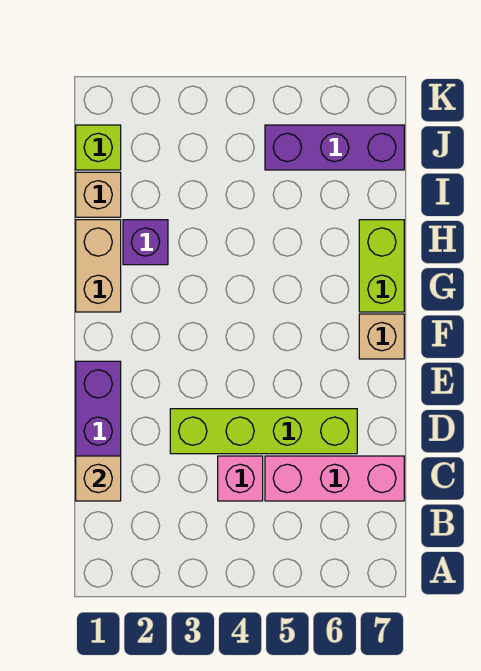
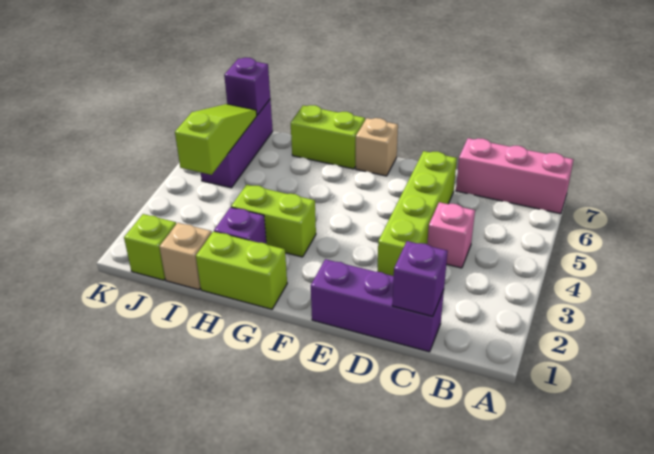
tan brick C1 level 2 -> purple brick C1 level 2
pink brick C5:C7 level 1 -> pink brick A7:C7 level 1
tan brick G1:H1 level 1 -> lime brick G1:H1 level 1
none -> lime brick G3:H3 level 1
none -> lime slope J4:J6 level 2 top 4
none -> purple brick J7 level 2

